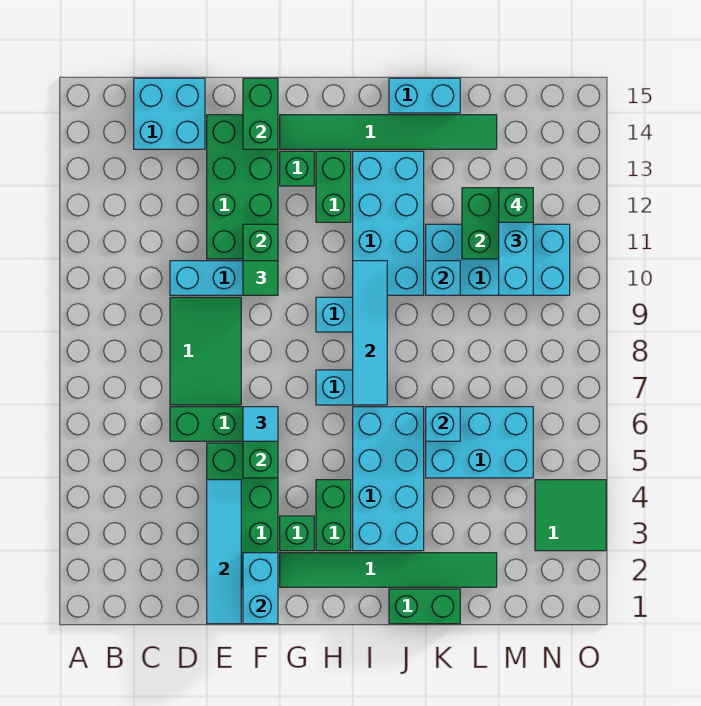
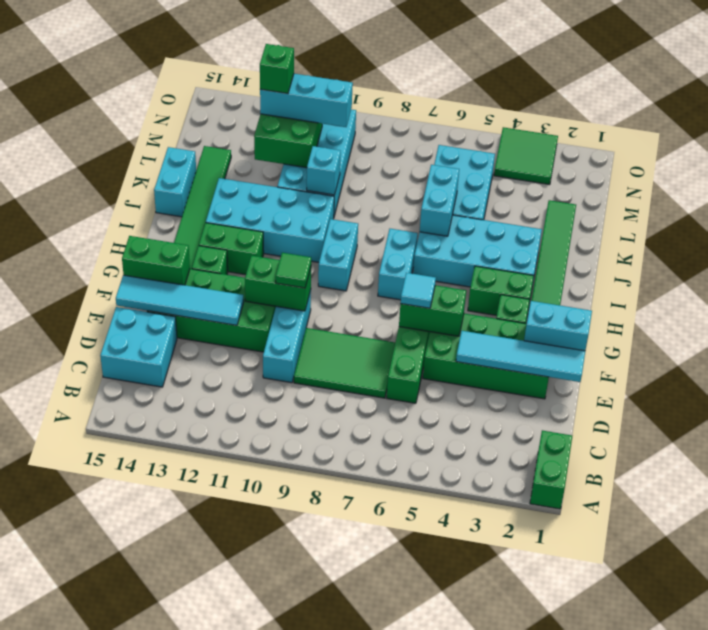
cyan tile I7:I10 level 2 -> cyan tile E12:E15 level 2
green brick J1:K1 level 1 -> green brick A1:B1 level 1
cyan brick K6 level 2 -> cyan brick J6:K6 level 2

